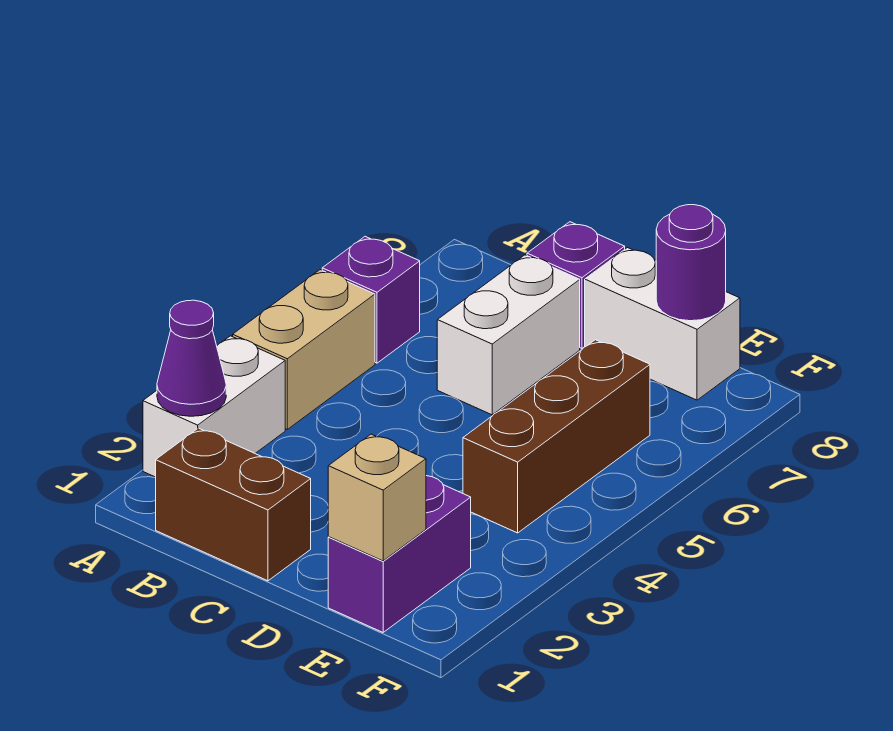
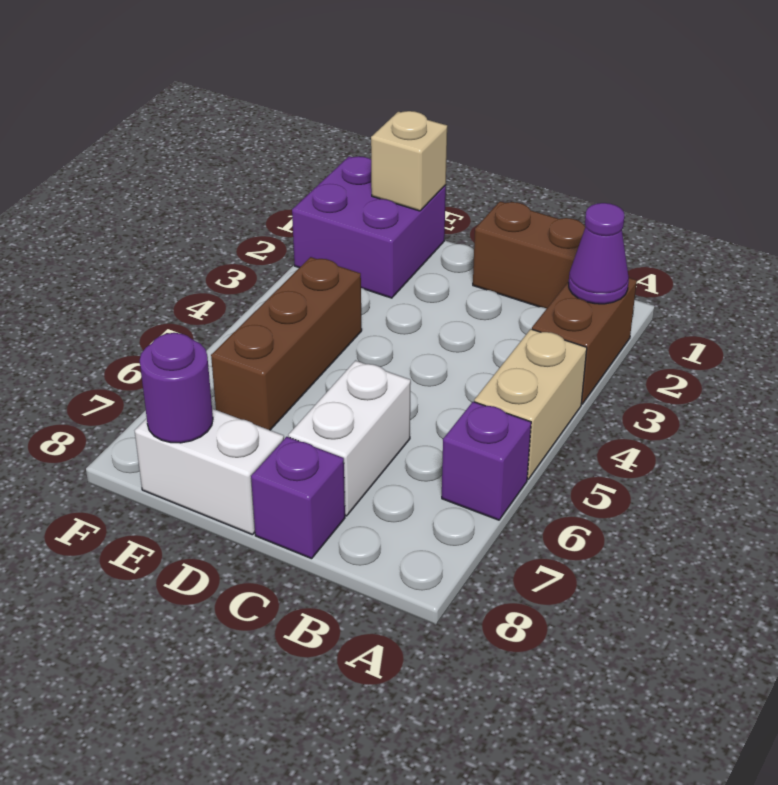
white brick A2:A3 level 1 -> brown brick A2:A3 level 1
purple brick E1:E2 level 1 -> purple brick E1:F2 level 1

